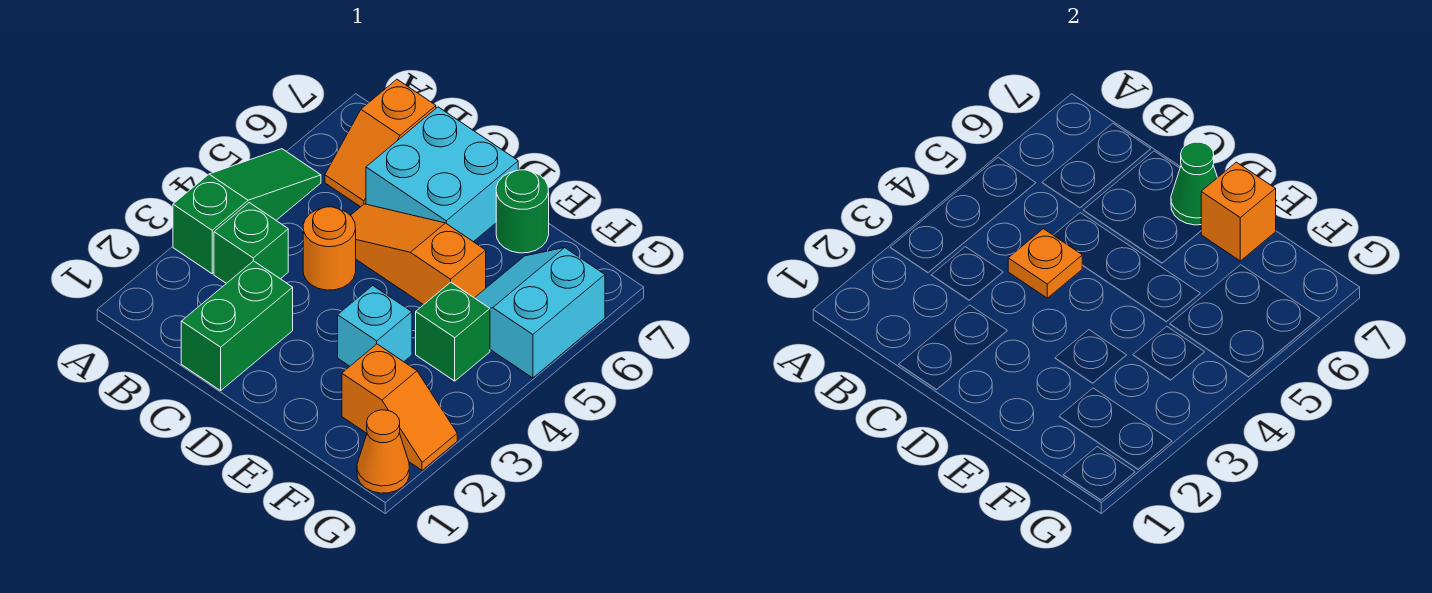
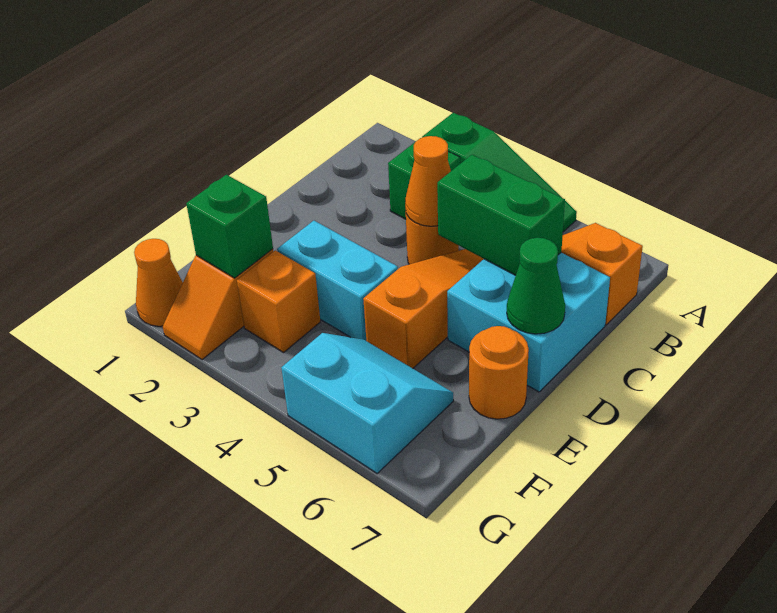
green brick C1:C2 level 1 -> green brick C5:C6 level 2
orange plate C4 level 2 -> orange cone C4 level 2
cyan brick E3 level 1 -> cyan brick E3:E4 level 1
green round brick E7 level 1 -> orange round brick E7 level 1
orange brick E7 level 2 -> orange brick F3 level 1
green brick F4 level 1 -> green brick F2 level 2

